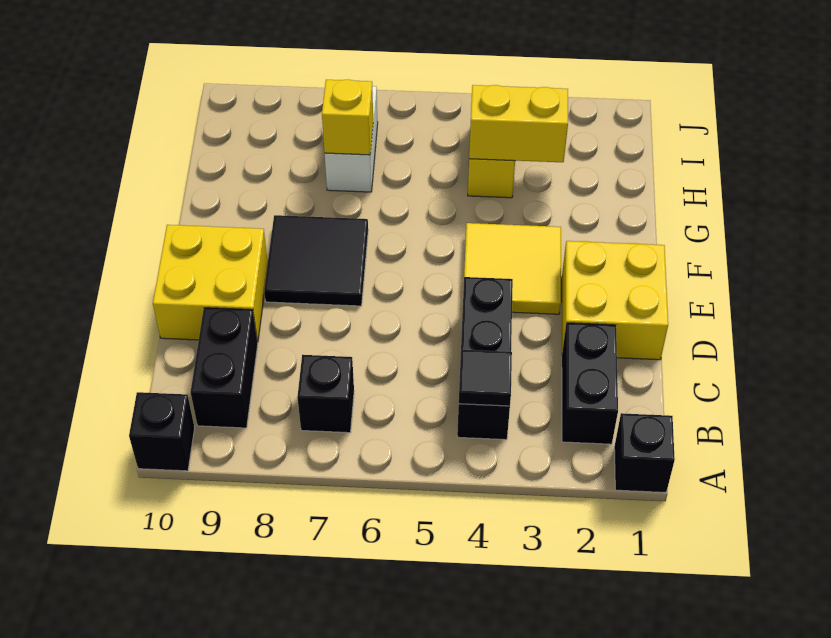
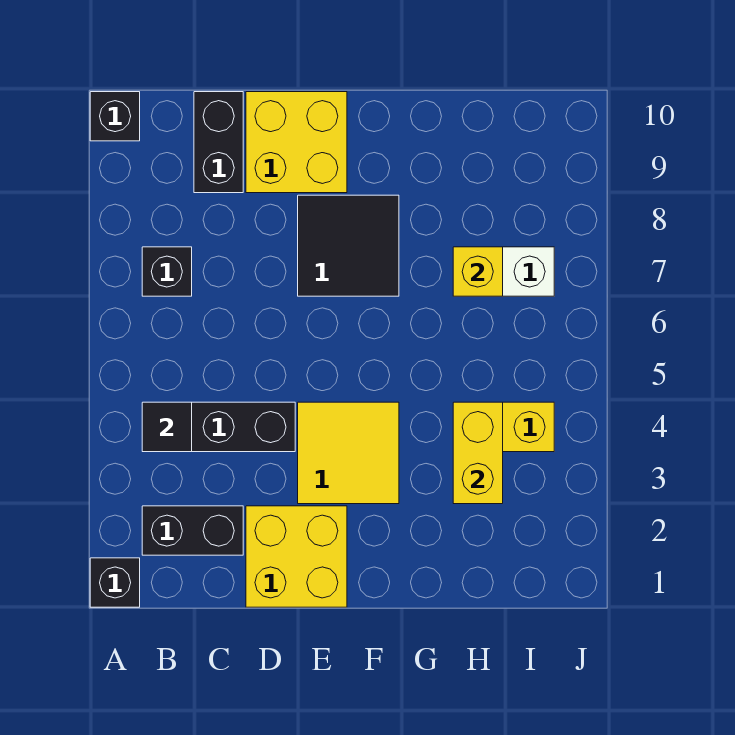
black brick B9:C9 level 1 -> black brick C9:C10 level 1

